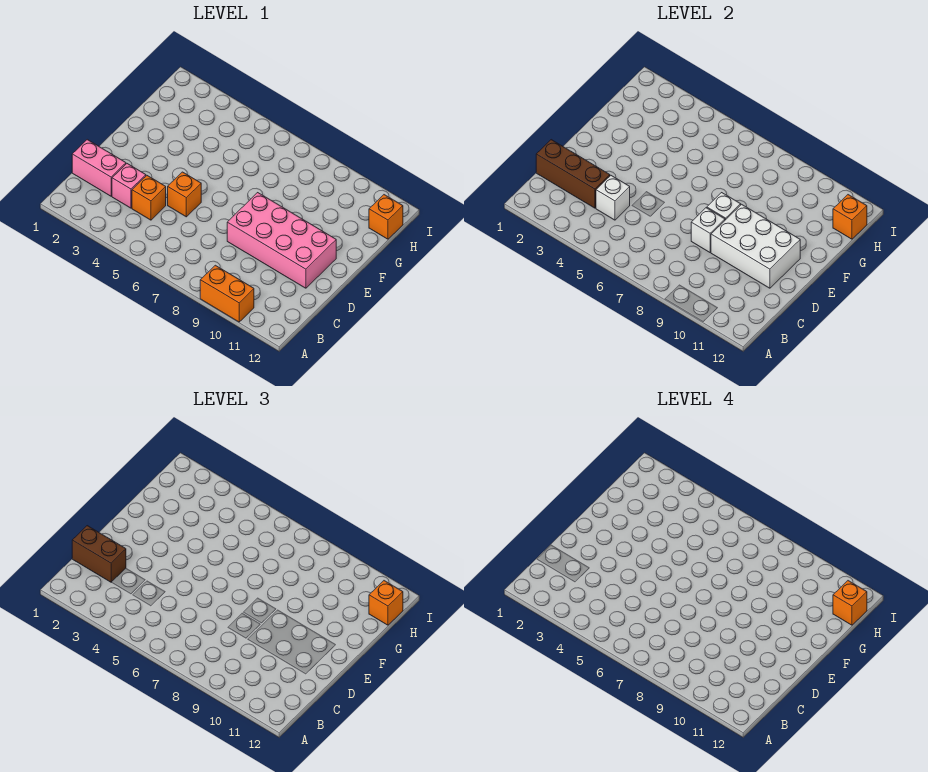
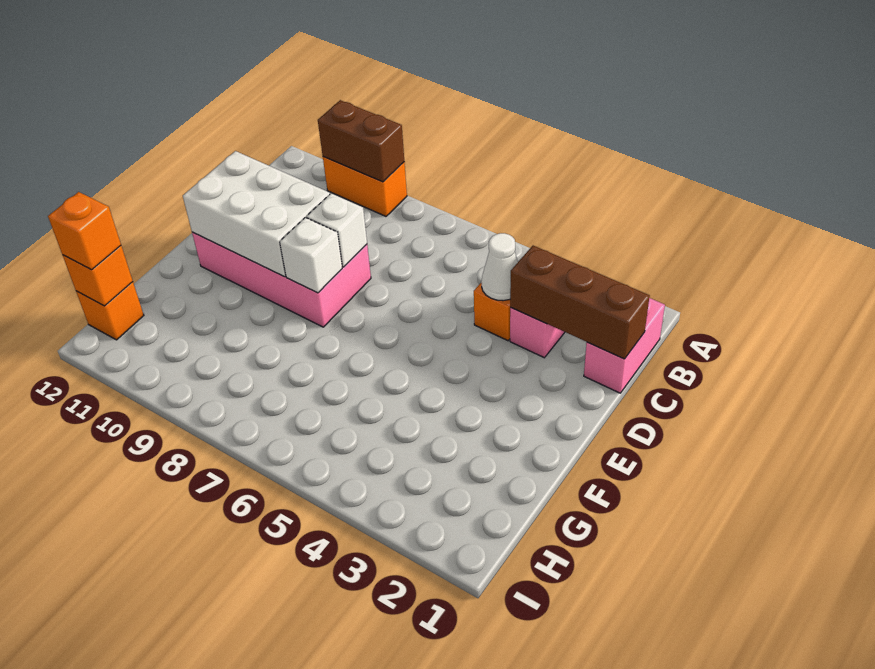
pink brick C1:C2 level 1 -> pink brick B1:C1 level 1
brown brick C1:C2 level 3 -> brown brick A9:A10 level 2
white brick C4 level 2 -> white cone C4 level 2
orange brick D5 level 1 -> none
orange brick H12 level 4 -> none

